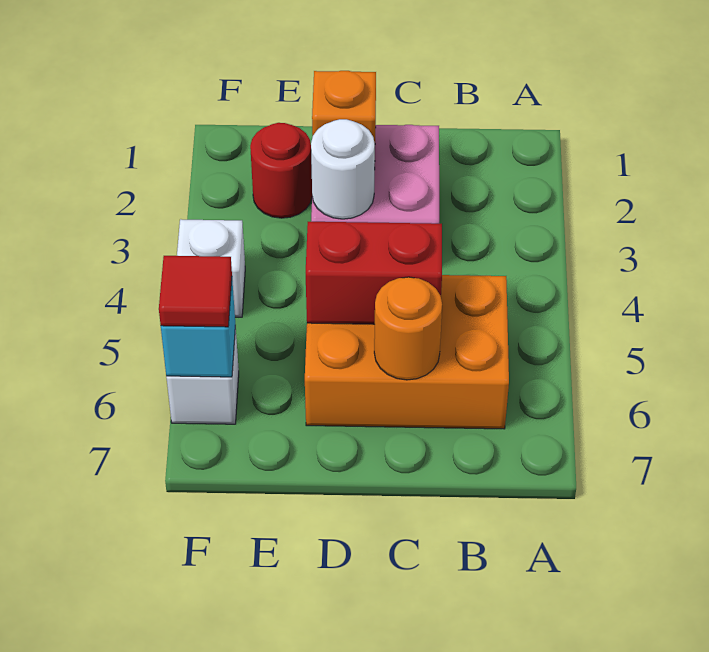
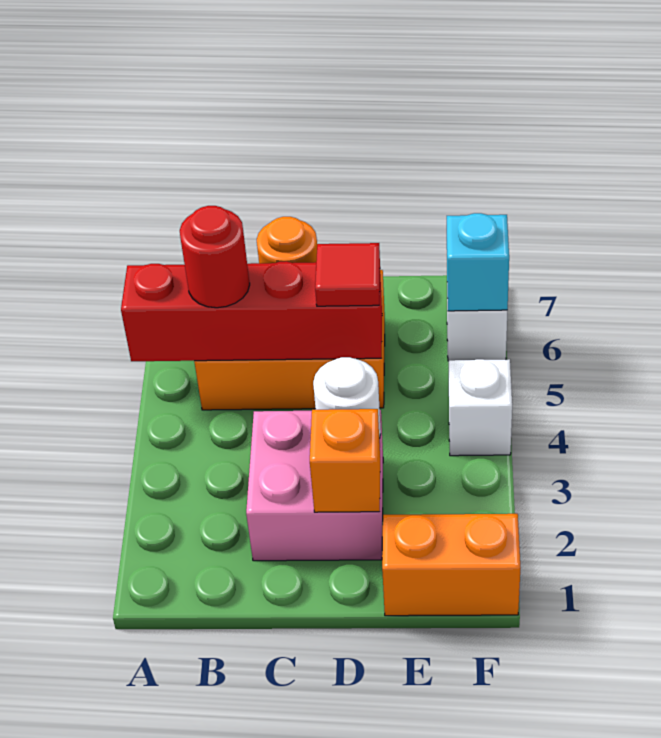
red brick C5:D5 level 2 -> red brick A5:D5 level 2
none -> orange brick E1:F1 level 1
red round brick E2 level 1 -> red round brick B5 level 3
red tile F6 level 3 -> red tile D5 level 3

